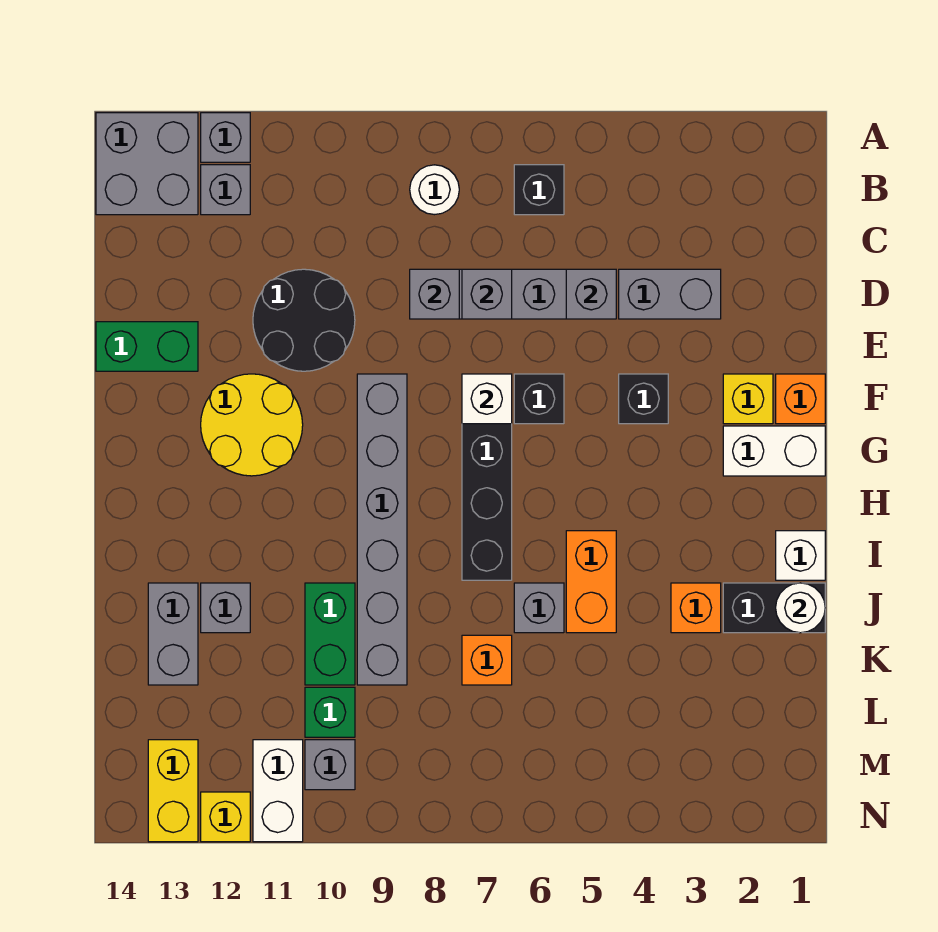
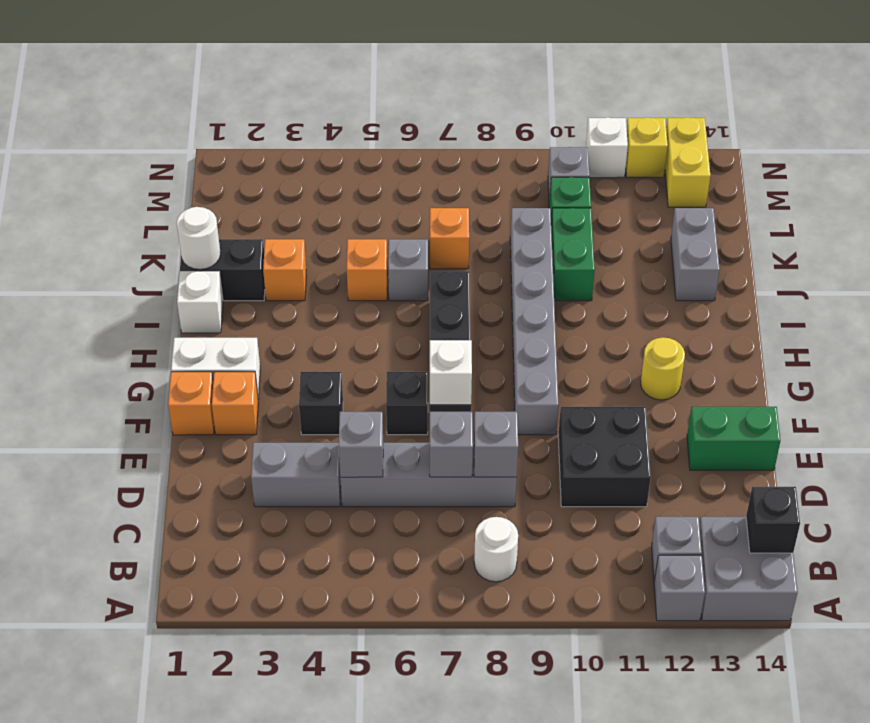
black brick B6 level 1 -> black brick B14 level 2
black round brick D10:E11 level 1 -> black brick D10:E11 level 1
yellow brick F2 level 1 -> orange brick F2 level 1
yellow round brick F11:G12 level 1 -> yellow round brick G12 level 1
orange brick I5:J5 level 1 -> orange brick J5 level 1
grey brick J12 level 1 -> none
white brick M11:N11 level 1 -> white brick N11 level 1

